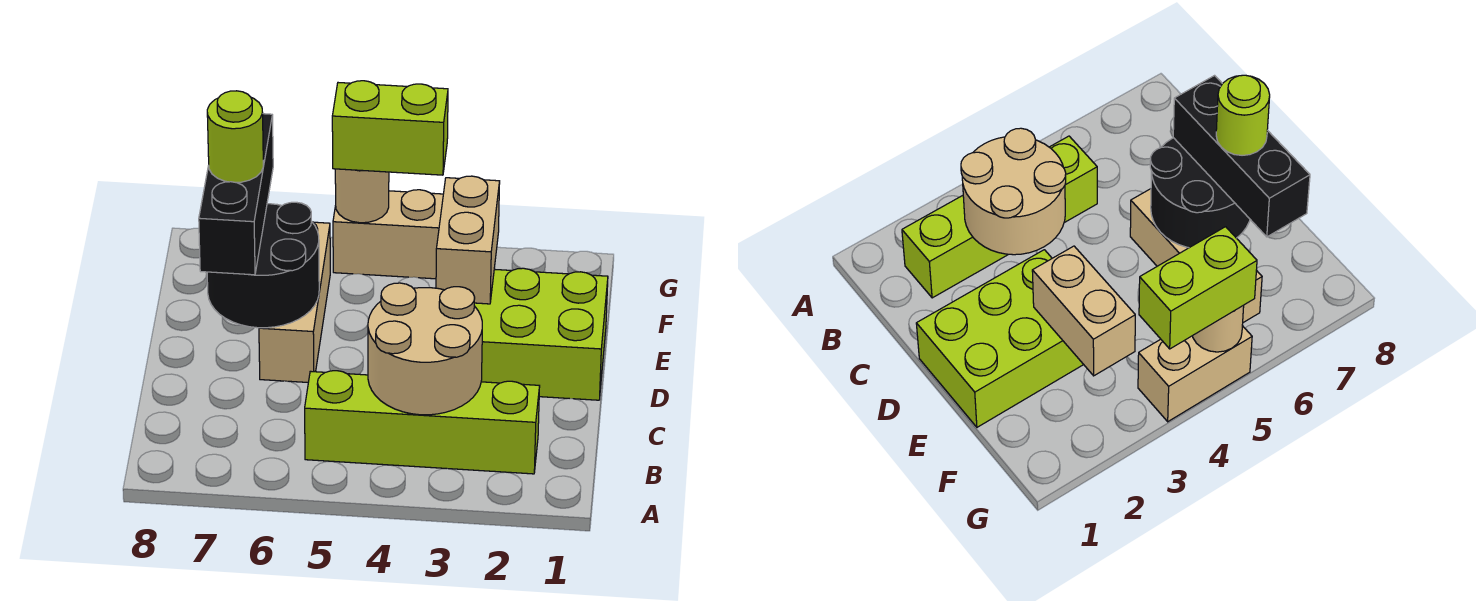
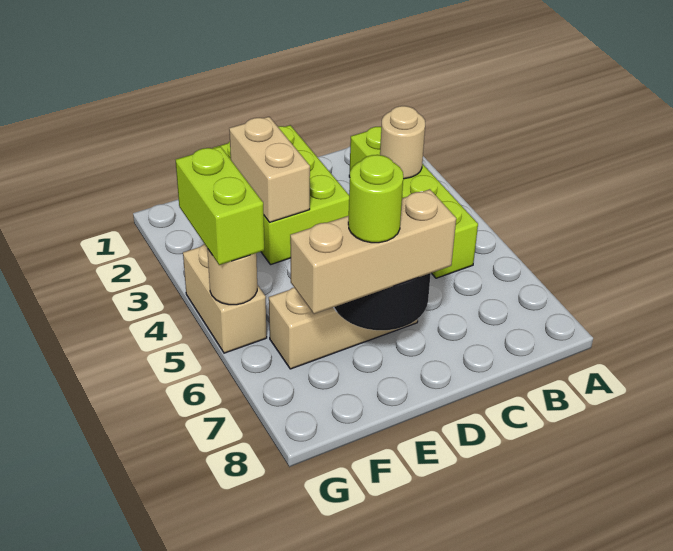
tan round brick B3:C4 level 2 -> tan round brick B3 level 2
black brick D7:F7 level 3 -> tan brick D7:F7 level 3
tan brick E3:F3 level 2 -> tan brick E2:E3 level 2

